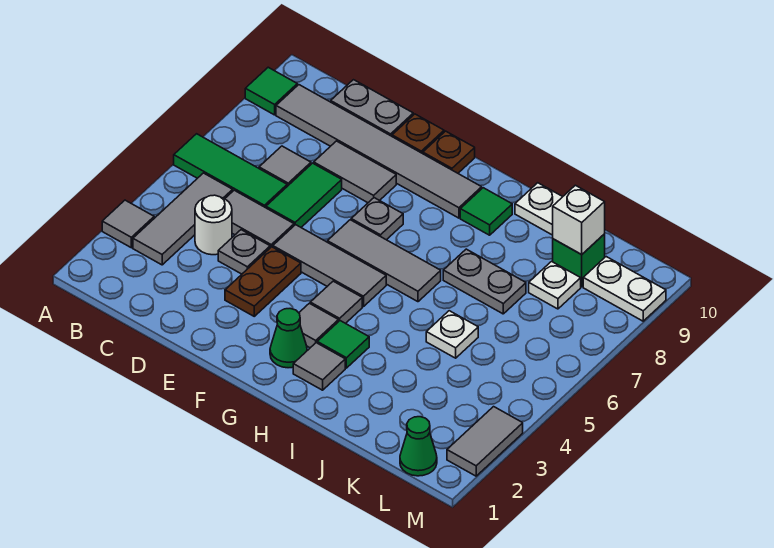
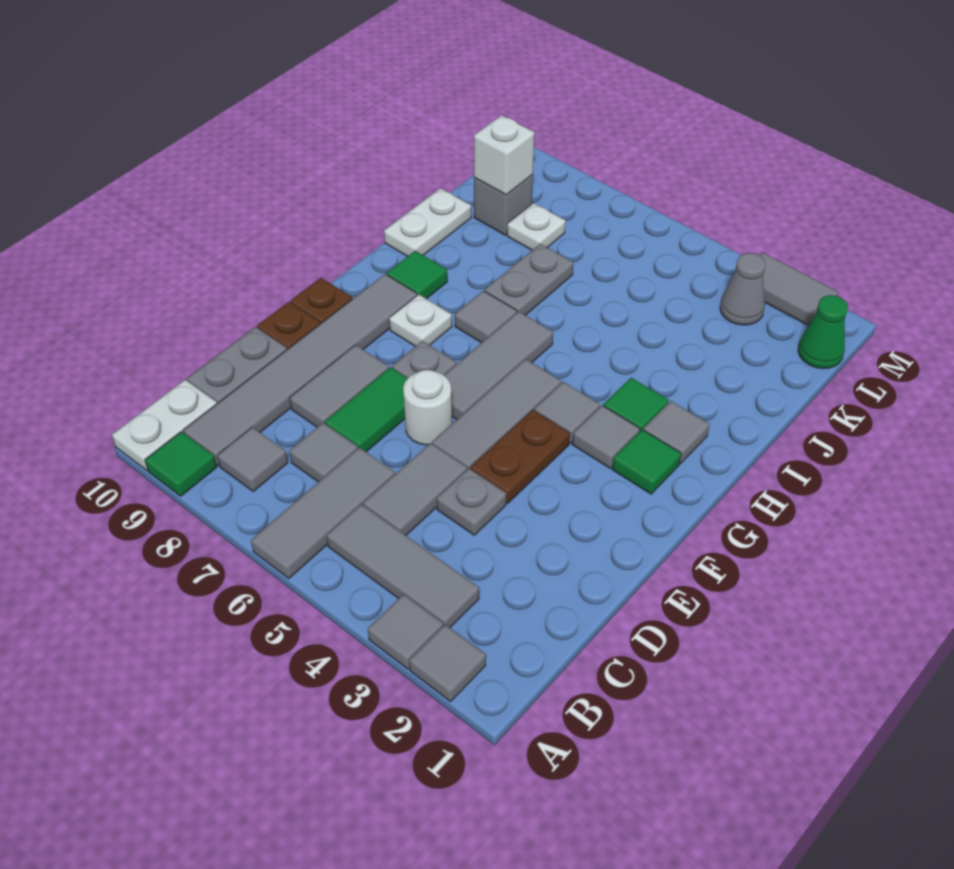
none -> grey tile A2 level 1
green tile A6:C6 level 1 -> grey tile A6:C6 level 1
none -> grey tile B8 level 1
white round brick C4 level 1 -> white round brick E6 level 1
green tile D6:D7 level 1 -> green tile D7:E7 level 1
brown plate E3:E4 level 1 -> brown plate E4:F4 level 1
green cone G2 level 1 -> green tile G2 level 1
none -> grey tile H7 level 1
white plate J5 level 1 -> white plate G8 level 1
green brick K9 level 1 -> grey brick K9 level 1
none -> grey cone L3 level 1
white plate L9:M9 level 1 -> white plate A10:B10 level 1

